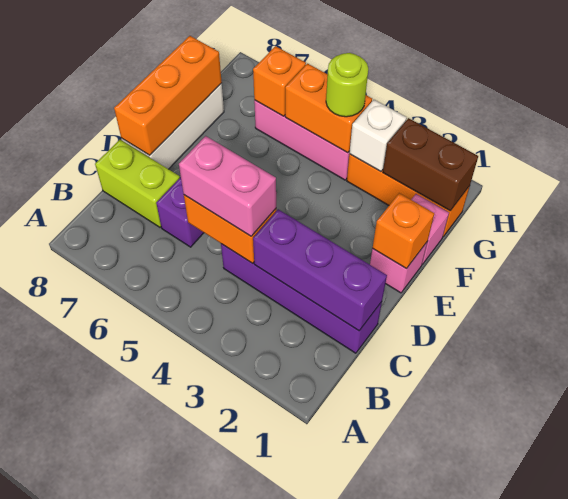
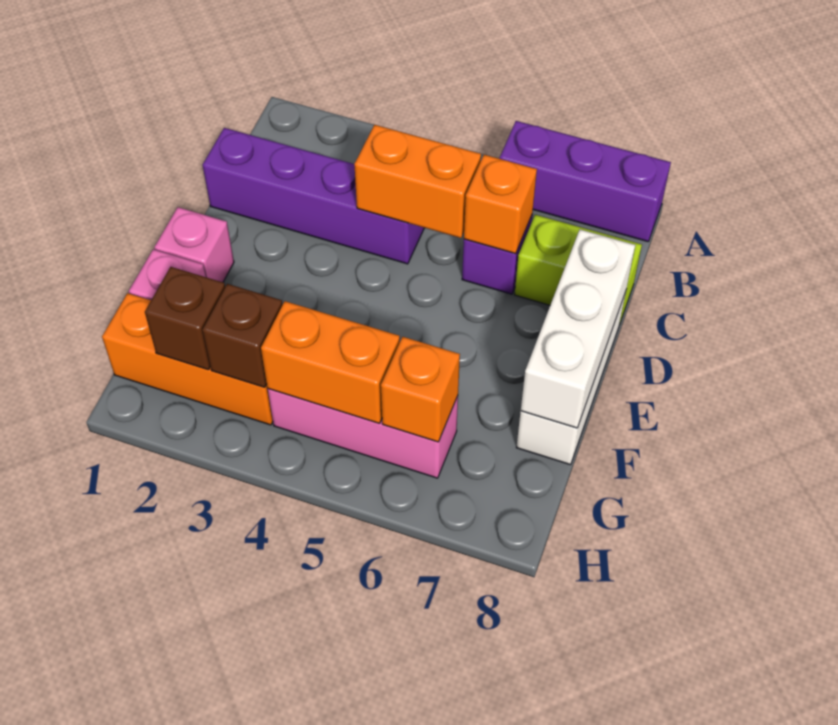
purple brick C1:C3 level 2 -> purple brick A6:A8 level 1
pink brick C4:C5 level 3 -> none
orange brick D8:F8 level 2 -> white brick D8:F8 level 2
orange brick E1 level 2 -> orange brick C6 level 2
brown brick G1:G2 level 2 -> brown brick G2 level 2
white brick G3 level 2 -> brown brick G3 level 2
lime round brick G4 level 3 -> none

